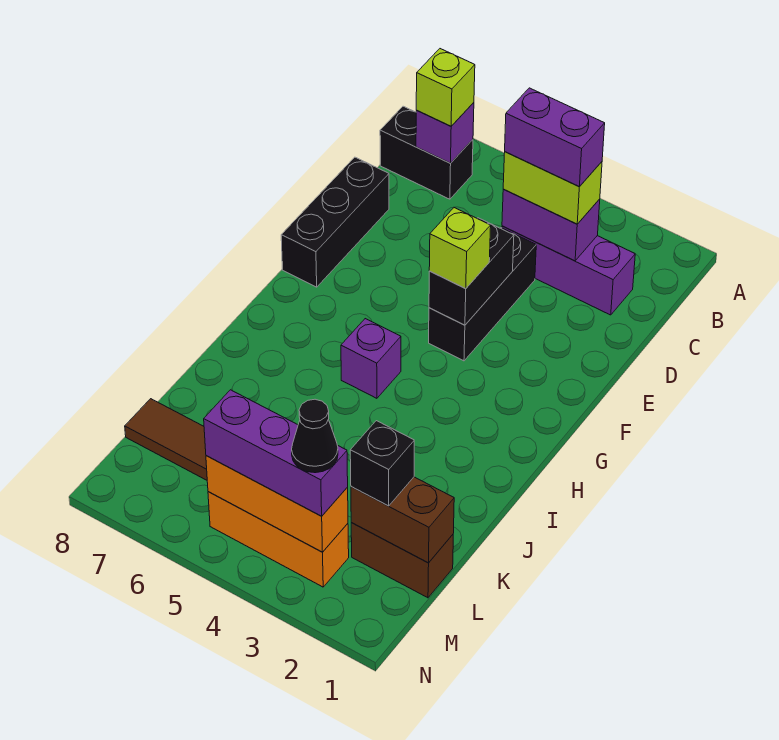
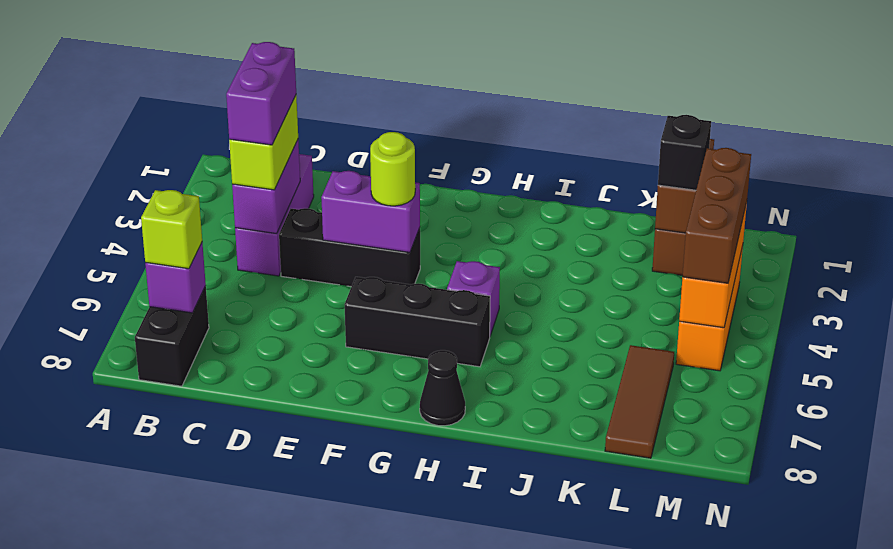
black brick D8:F8 level 1 -> black brick F6:H6 level 1
black brick E4:F4 level 2 -> purple brick E4:F4 level 2
lime brick F4 level 3 -> lime round brick F4 level 3
purple brick M3:M5 level 3 -> brown brick M3:M5 level 3
black cone M3 level 4 -> black cone H8 level 1

